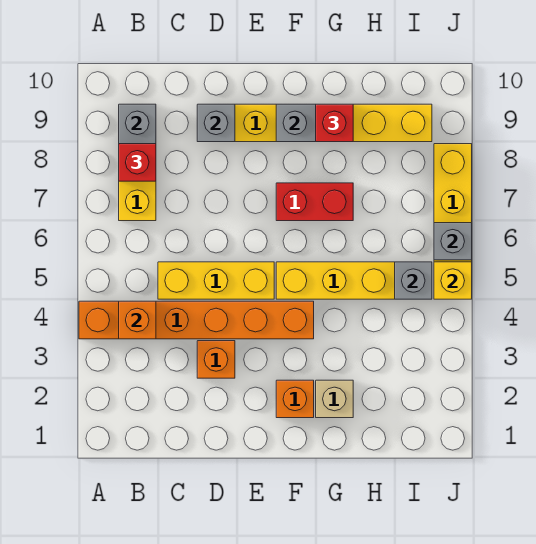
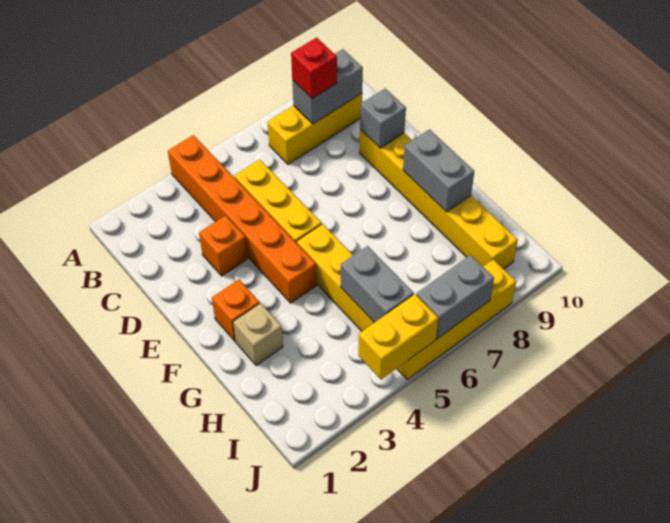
orange brick B4 level 2 -> none
red brick F7:G7 level 1 -> none
red brick G9 level 3 -> none
grey brick I5 level 2 -> grey brick H5:I5 level 2
yellow brick J5 level 2 -> yellow brick J4:J5 level 2
grey brick J6 level 2 -> grey brick J6:J7 level 2

